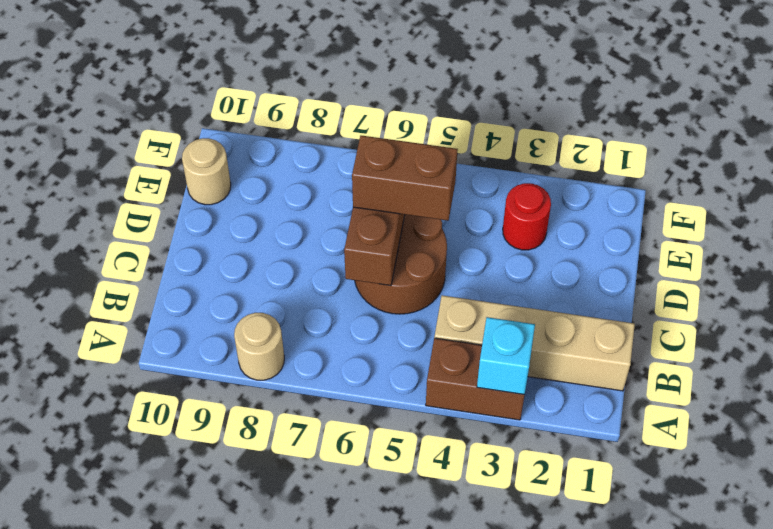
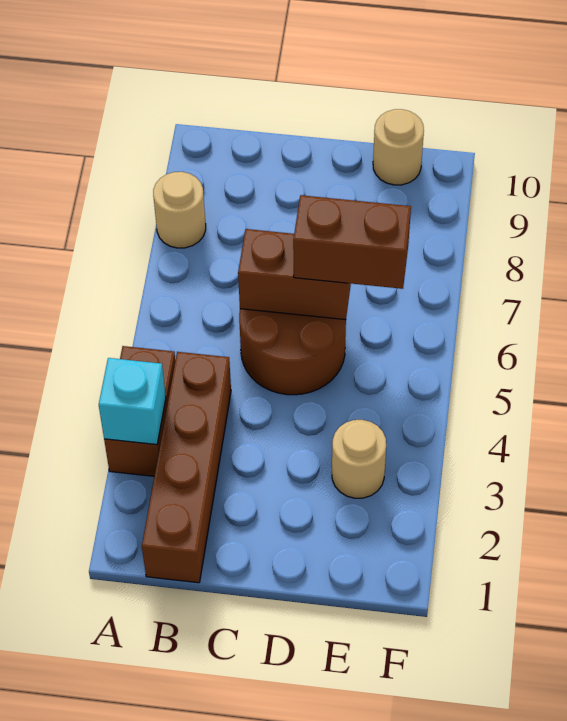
tan brick B1:B4 level 1 -> brown brick B1:B4 level 1
brown brick D5:D6 level 3 -> brown brick D6:E6 level 3
red round brick E3 level 1 -> tan round brick E3 level 1

